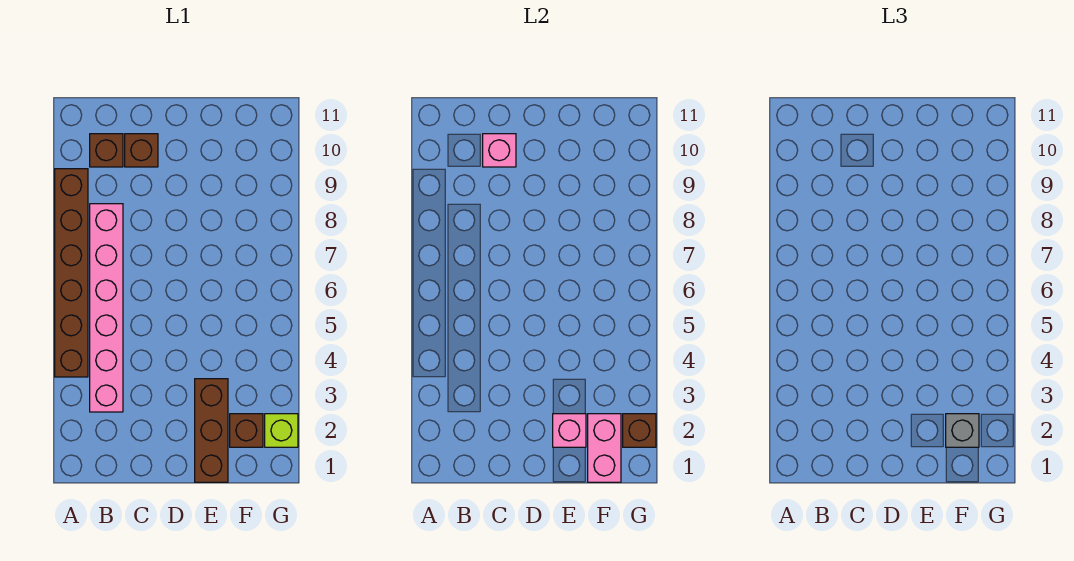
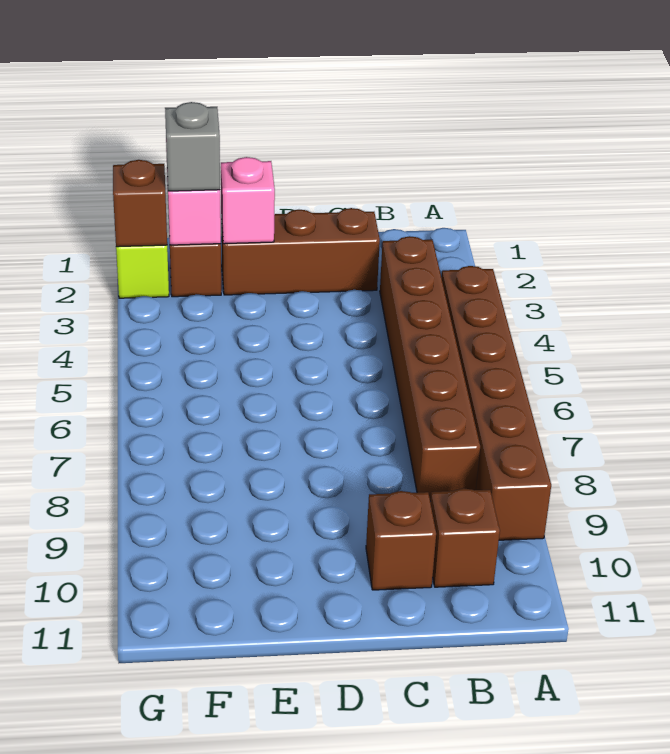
pink brick B3:B8 level 1 -> brown brick B3:B8 level 1
pink brick C10 level 2 -> none
brown brick E1:E3 level 1 -> brown brick C2:E2 level 1

